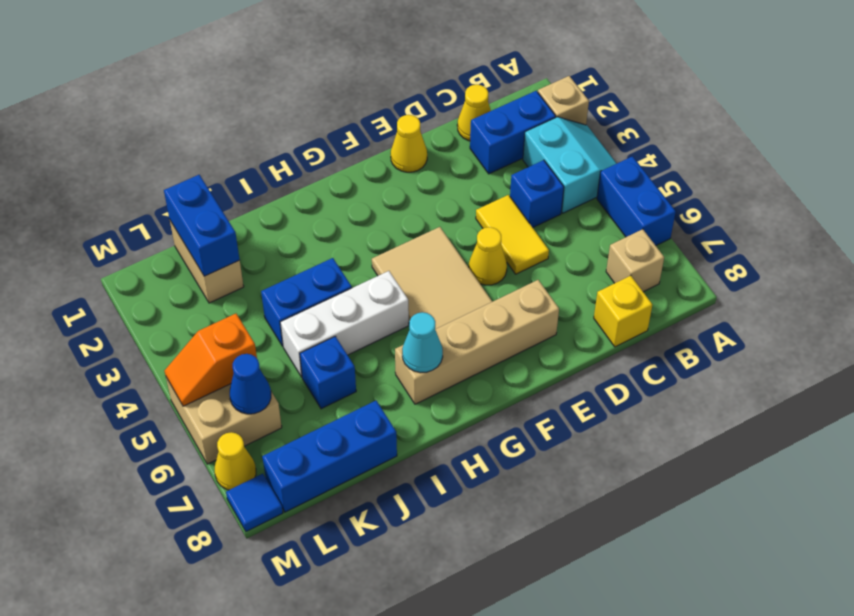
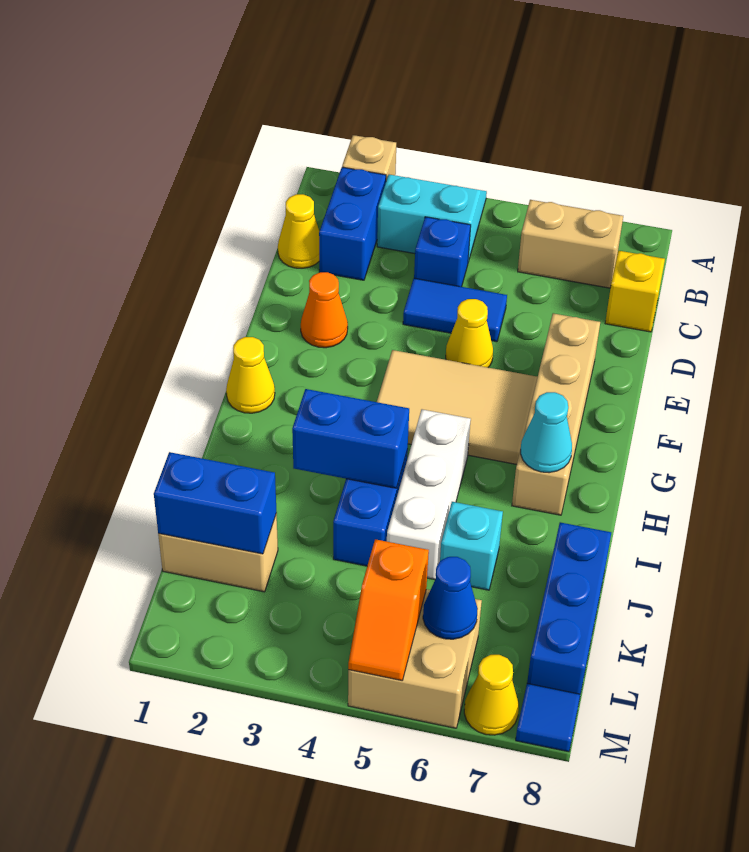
blue brick A5:A6 level 1 -> blue brick I3:I4 level 2
tan brick B7 level 1 -> tan brick B6:B7 level 1
yellow tile D4:D5 level 1 -> blue tile D4:D5 level 1
yellow cone E1 level 1 -> yellow cone G1 level 1
none -> orange cone E2 level 1
blue brick J6 level 1 -> cyan brick J6 level 1

